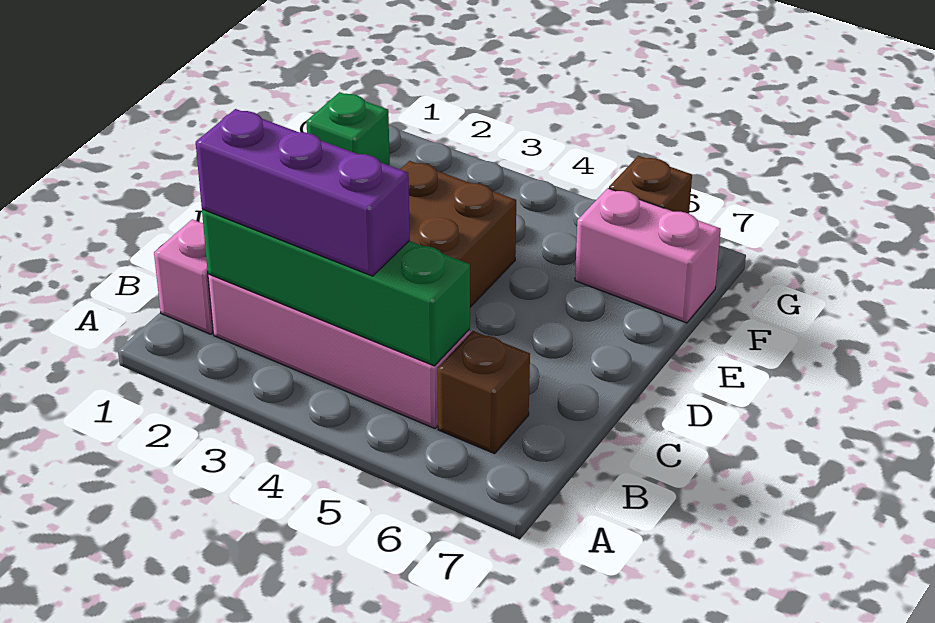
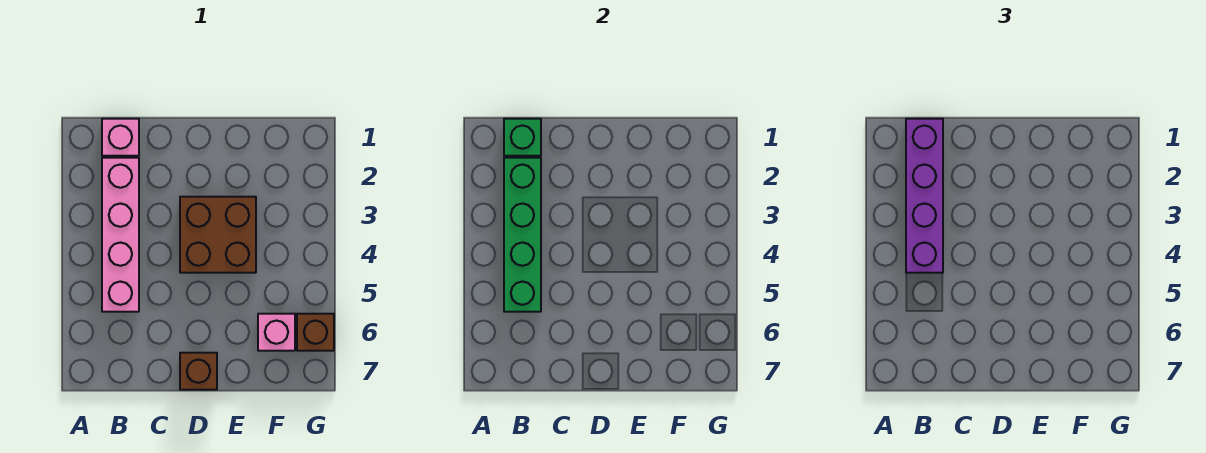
purple brick B2:B4 level 3 -> purple brick B1:B4 level 3
brown brick B6 level 1 -> brown brick D7 level 1
green brick F1 level 1 -> green brick B1 level 2
pink brick F6:F7 level 1 -> pink brick F6 level 1

